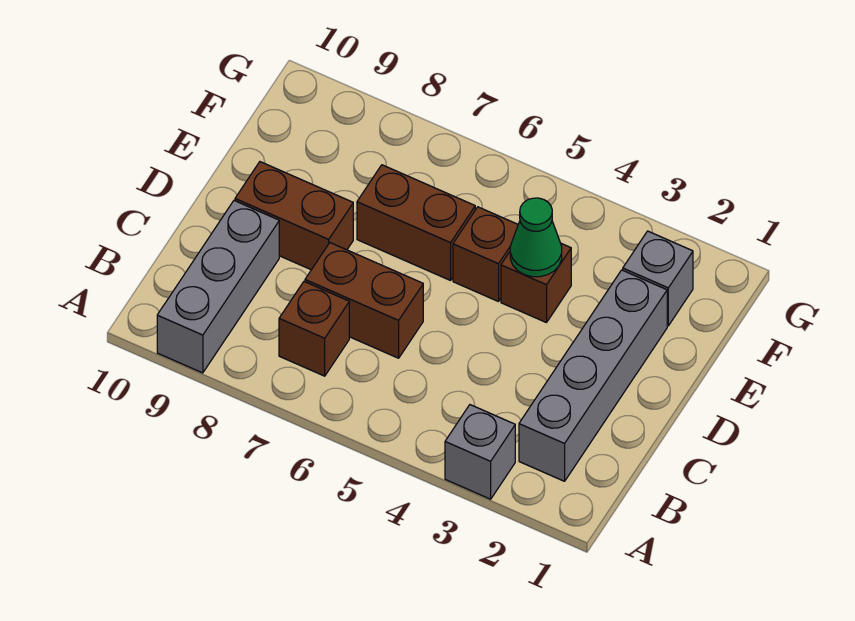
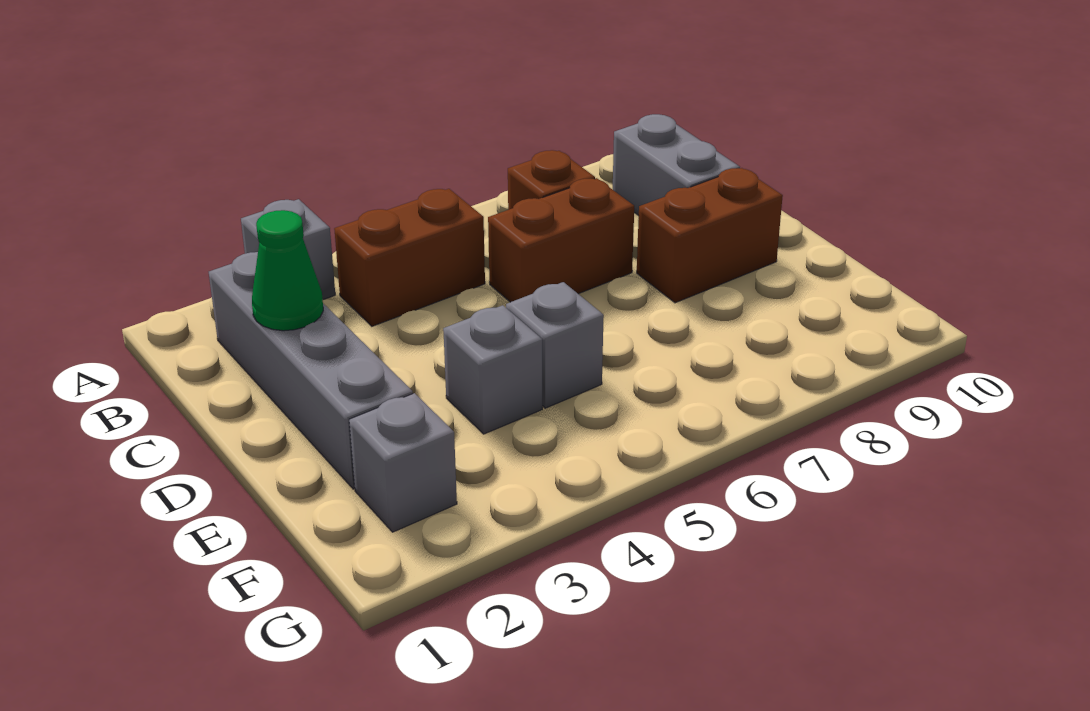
grey brick A9:C9 level 1 -> grey brick B9:C9 level 1
brown brick E4 level 1 -> grey brick E4 level 1
green cone E4 level 2 -> green cone C2 level 2
brown brick E5 level 1 -> grey brick E5 level 1
brown brick E6:E7 level 1 -> brown brick B4:B5 level 1

